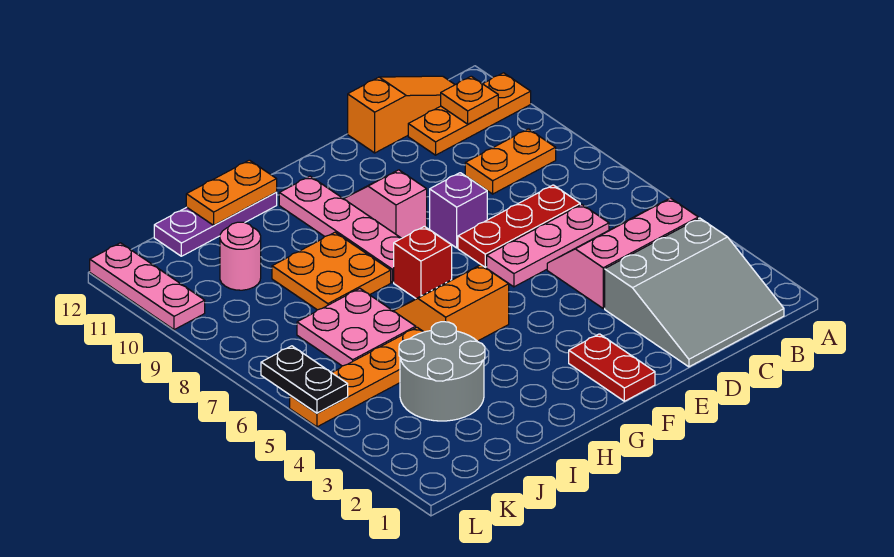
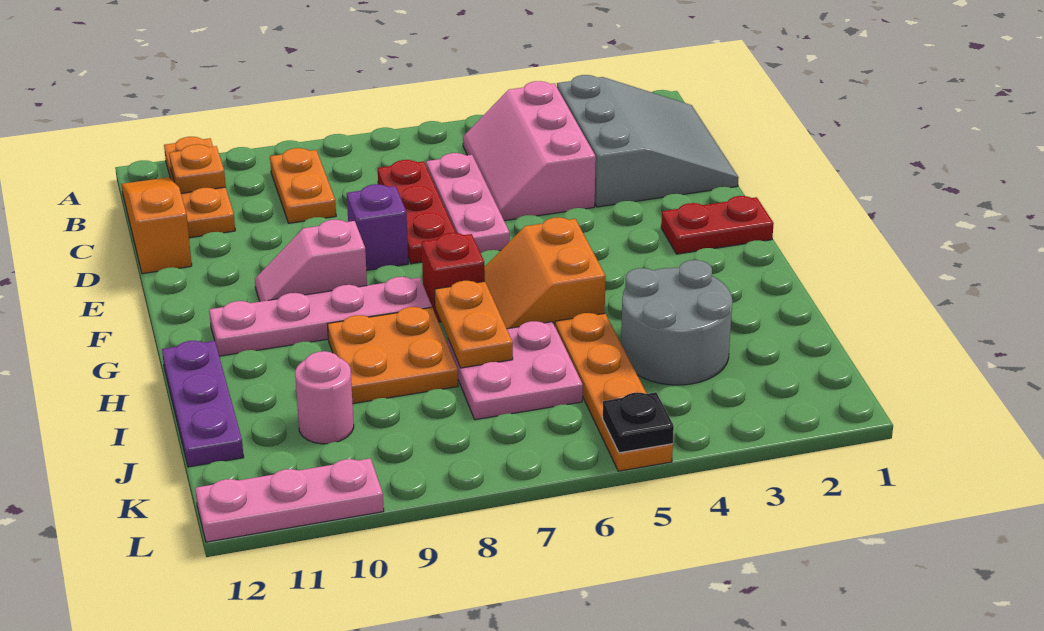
orange plate H12:I12 level 2 -> orange plate H7:I7 level 2
black plate L5:L6 level 2 -> black plate L5 level 2

